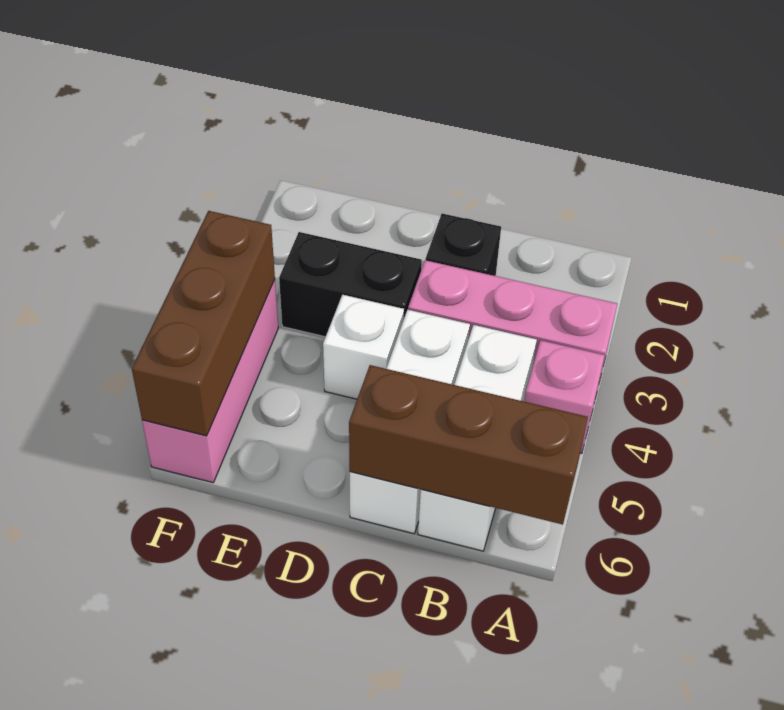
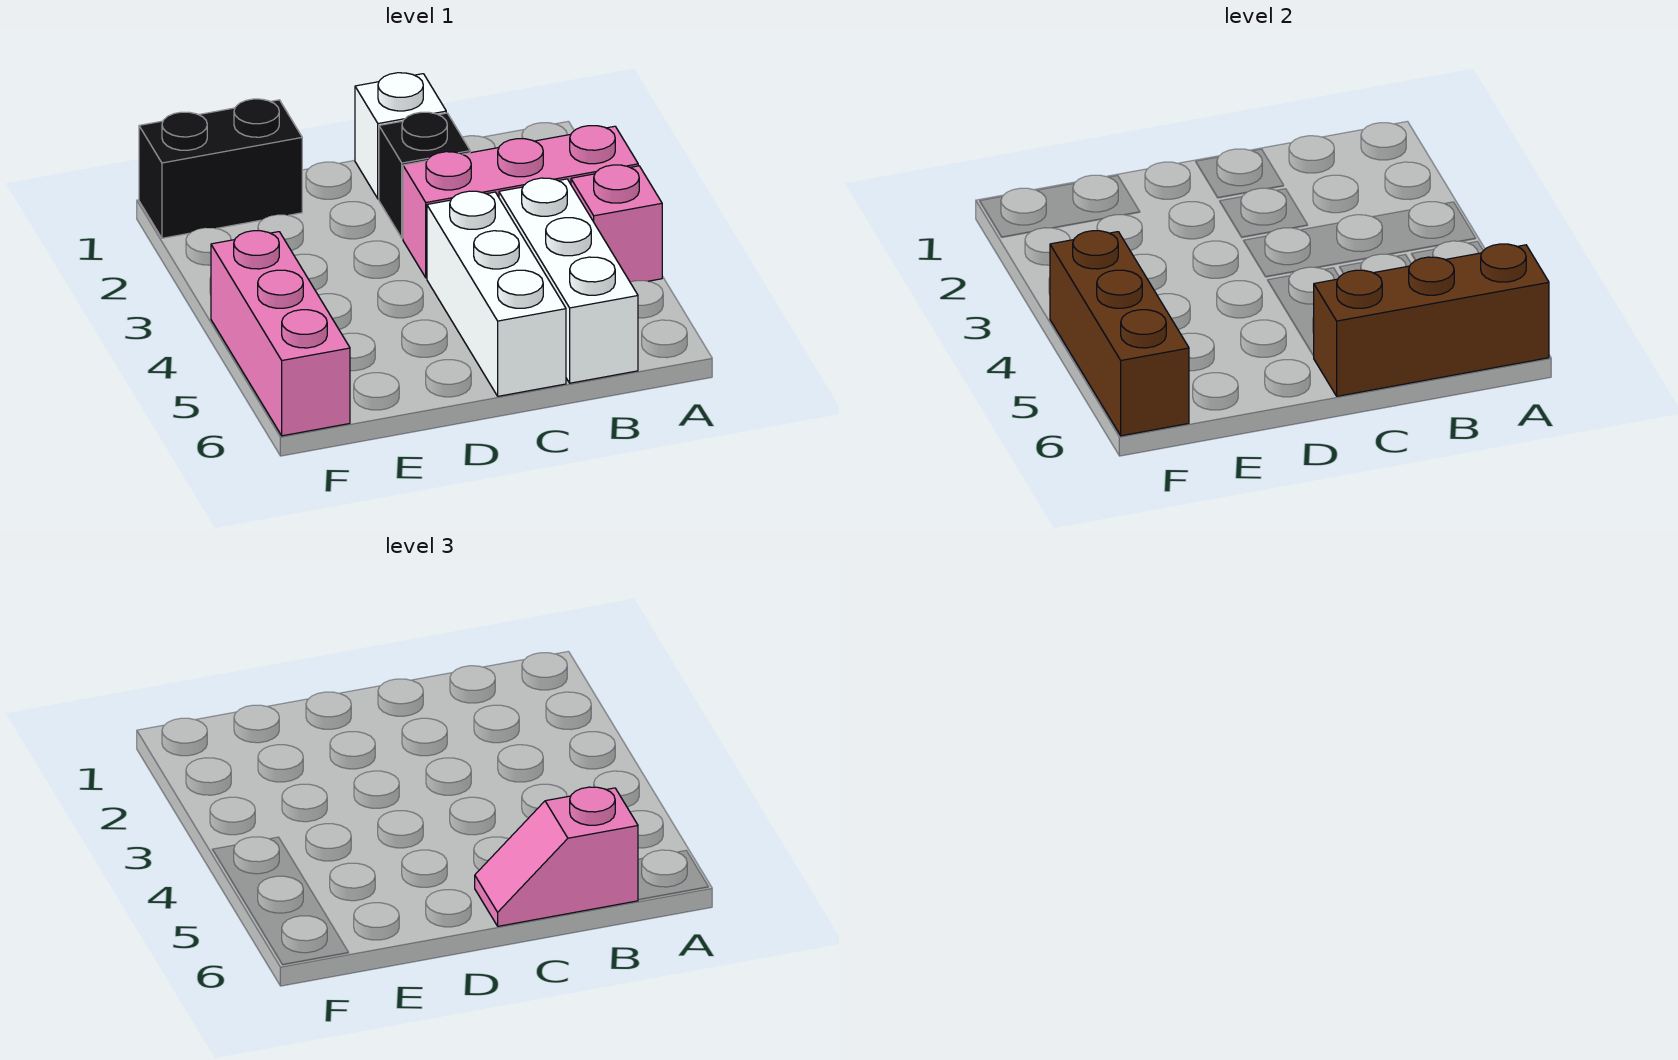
none -> pink slope B6:C6 level 3 top B
black brick D3:E3 level 1 -> black brick E1:F1 level 1
white brick D4 level 1 -> white brick C1 level 1

